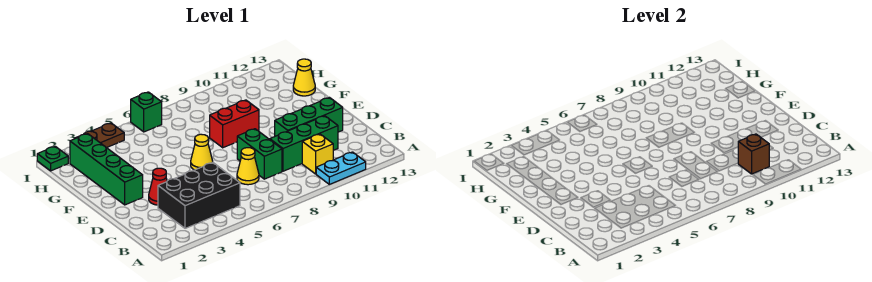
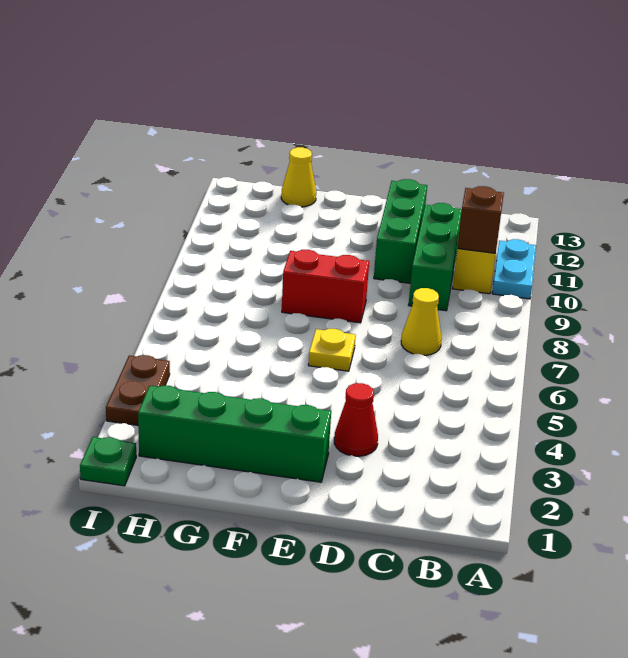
black brick B3:C5 level 1 -> none
green brick C8:D8 level 1 -> none
yellow cone E6 level 1 -> yellow plate E6 level 1
red brick F8:F9 level 1 -> red brick E8:F8 level 1
green brick I6 level 1 -> none

